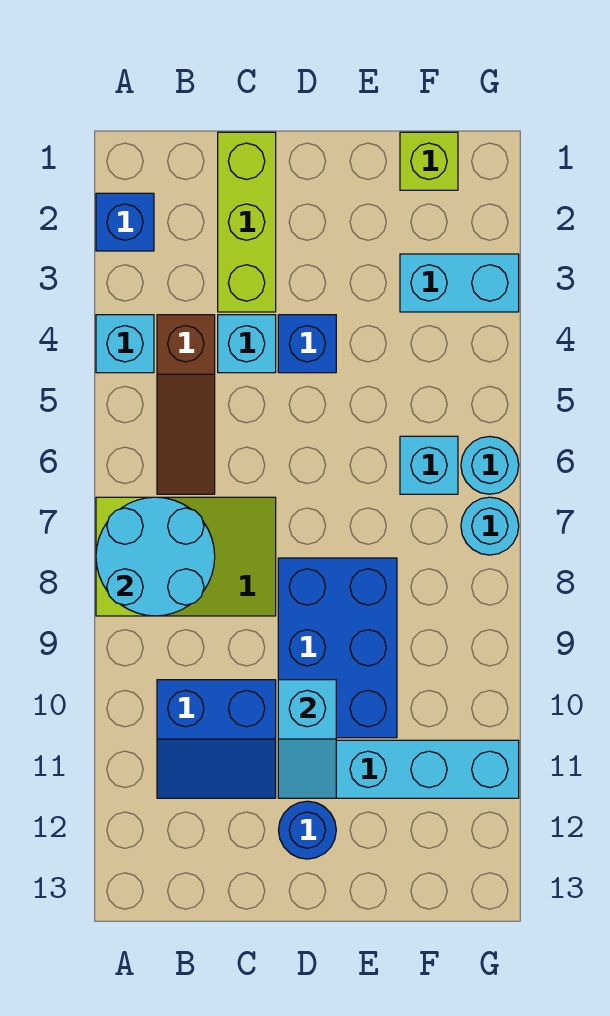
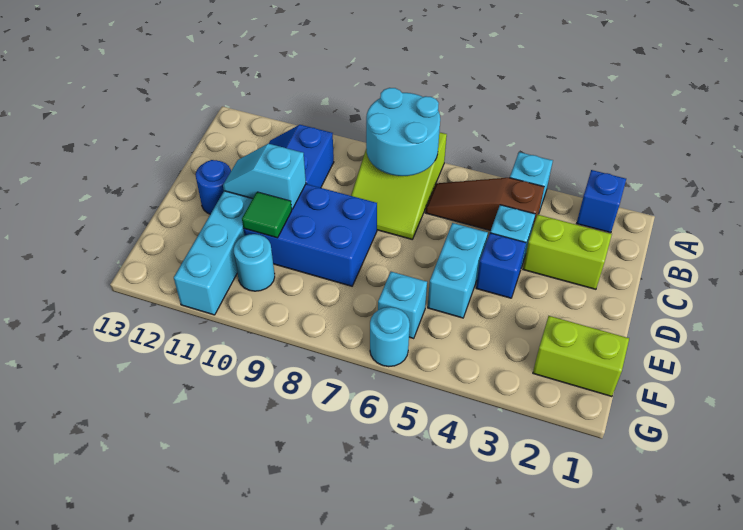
lime brick C1:C3 level 1 -> lime brick C2:C3 level 1
none -> green tile E10 level 2
lime brick F1 level 1 -> lime brick F1:F2 level 1
cyan brick F3:G3 level 1 -> cyan brick D5:E5 level 1
cyan round brick G7 level 1 -> cyan round brick F10 level 1

